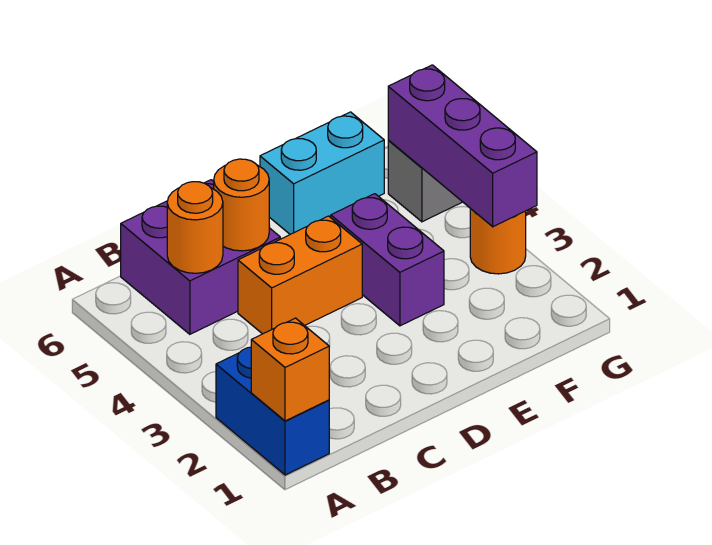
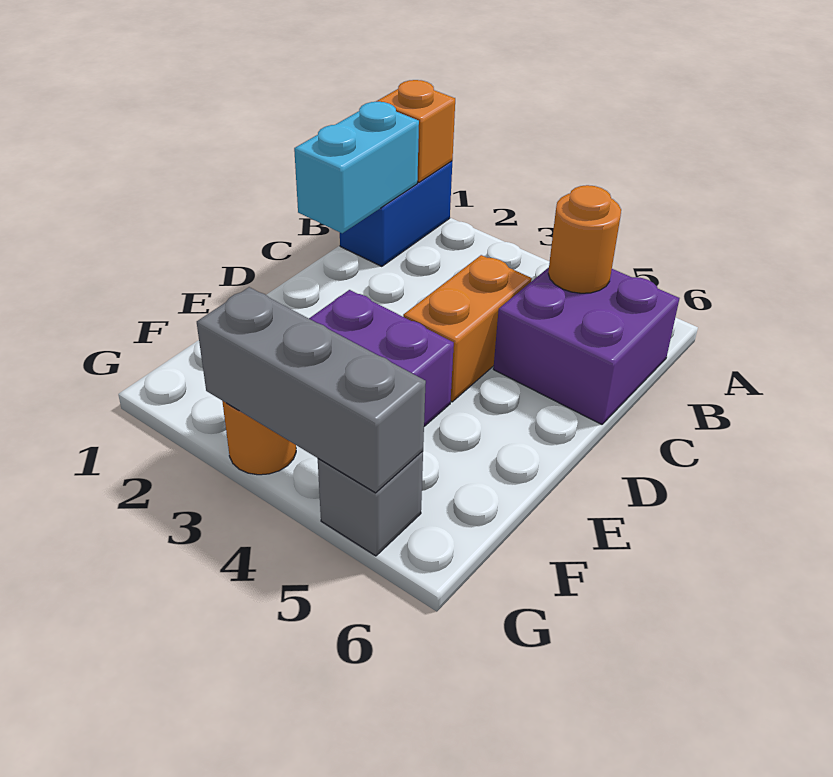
blue brick A1:A2 level 1 -> blue brick A1:B1 level 1
orange round brick C5 level 2 -> none
cyan brick E6:F6 level 1 -> cyan brick B1:C1 level 2
purple brick G3:G5 level 2 -> grey brick G3:G5 level 2

